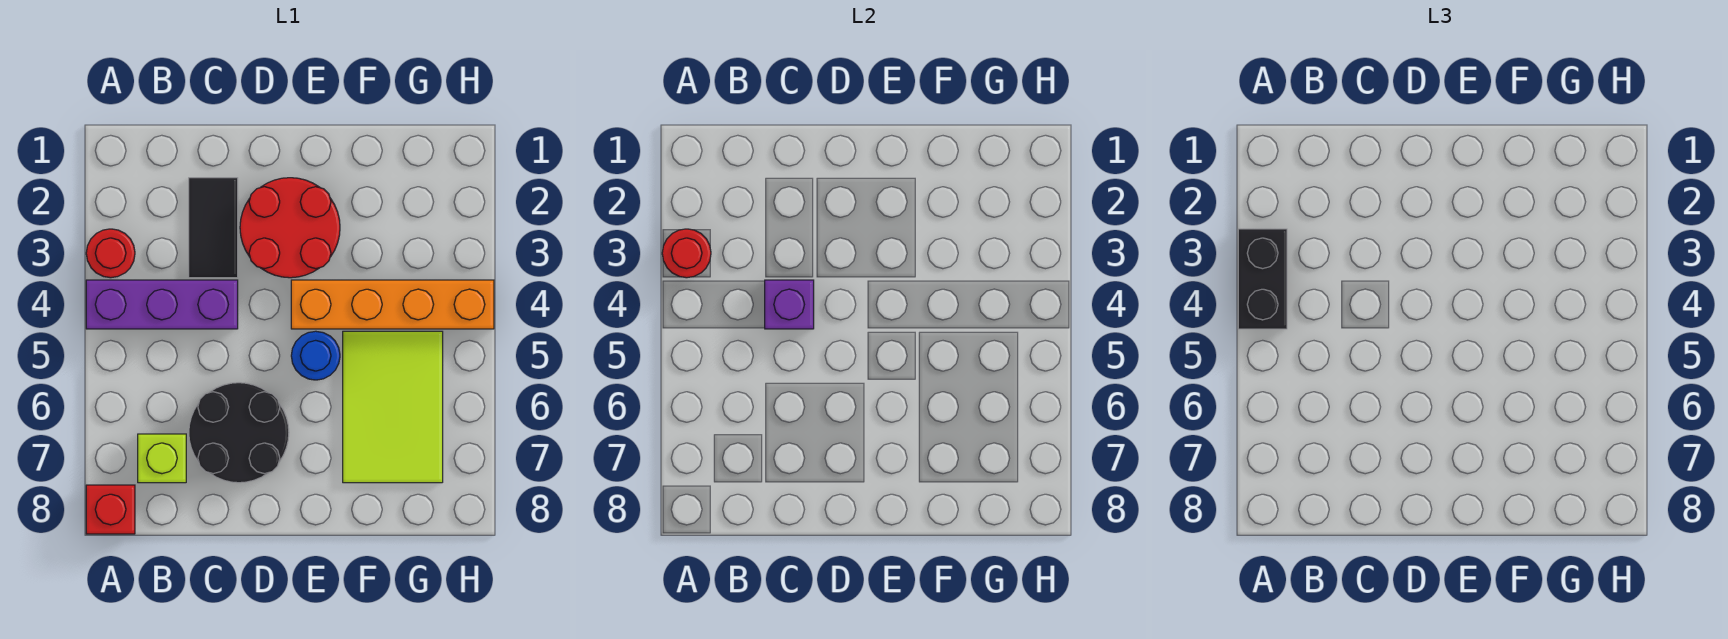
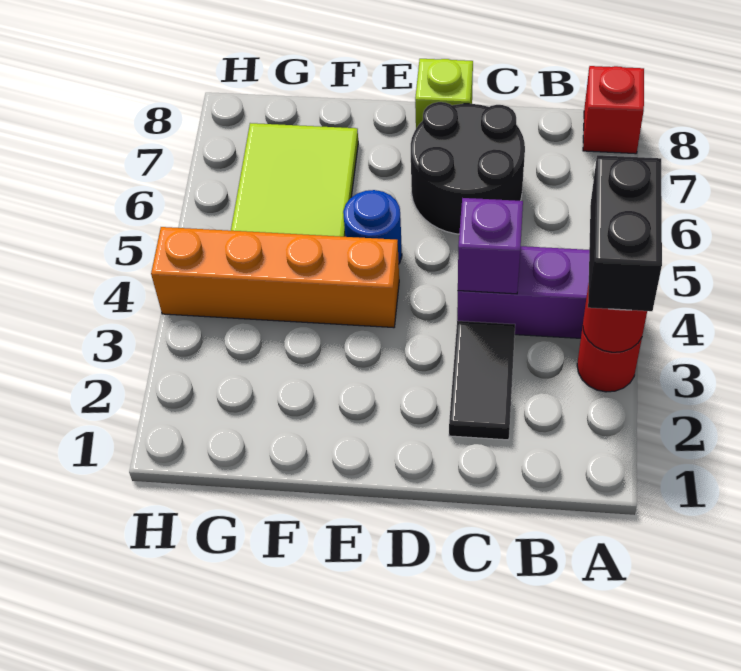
lime brick B7 level 1 -> lime brick D8 level 1
red round brick D2:E3 level 1 -> none

